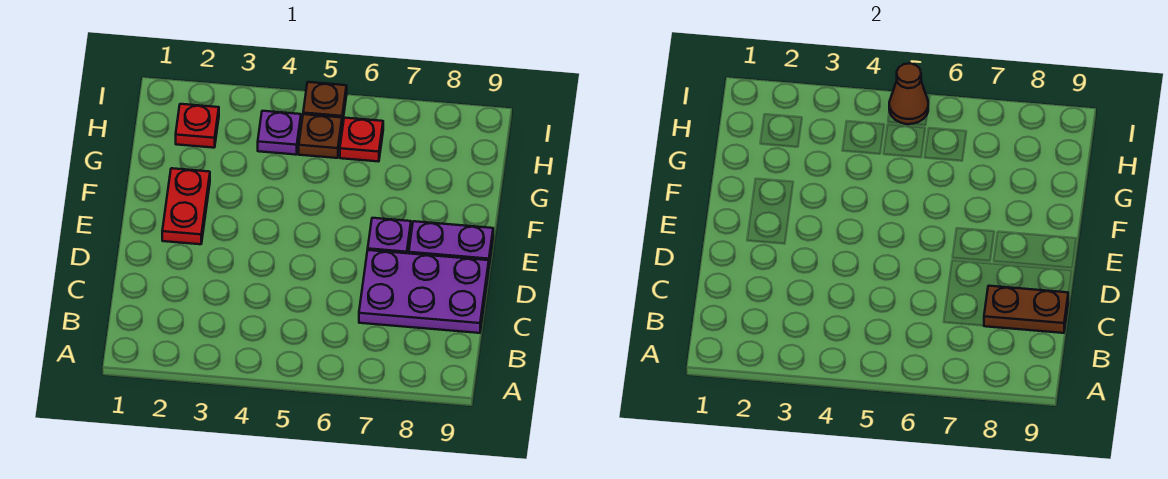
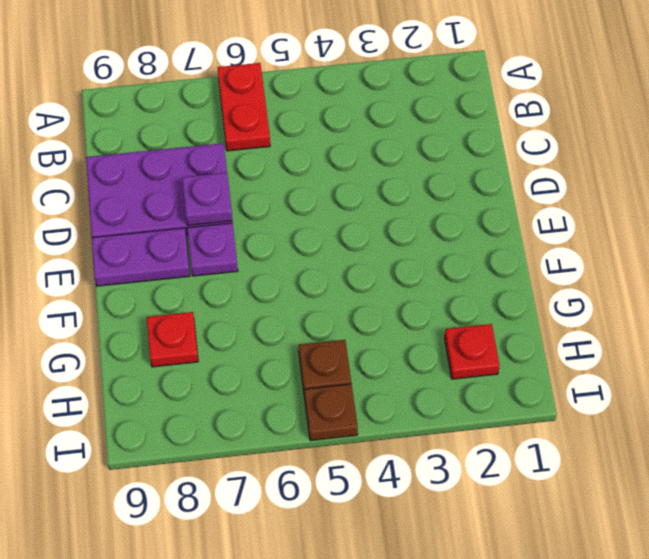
brown plate C8:C9 level 2 -> none
red plate E2:F2 level 1 -> red plate A6:B6 level 1
purple plate H4 level 1 -> purple plate D7 level 2
red plate H6 level 1 -> red plate G8 level 1
brown cone I5 level 2 -> none

